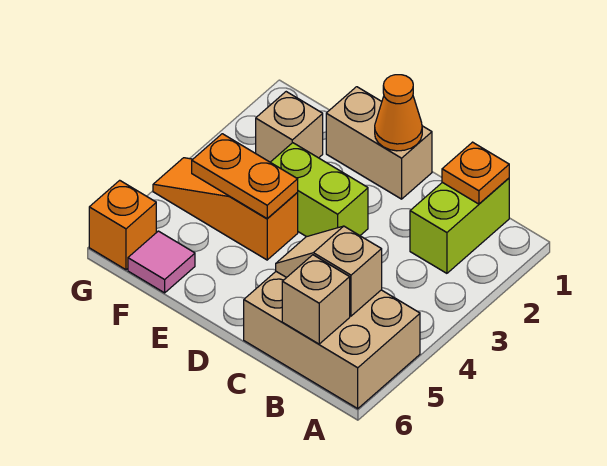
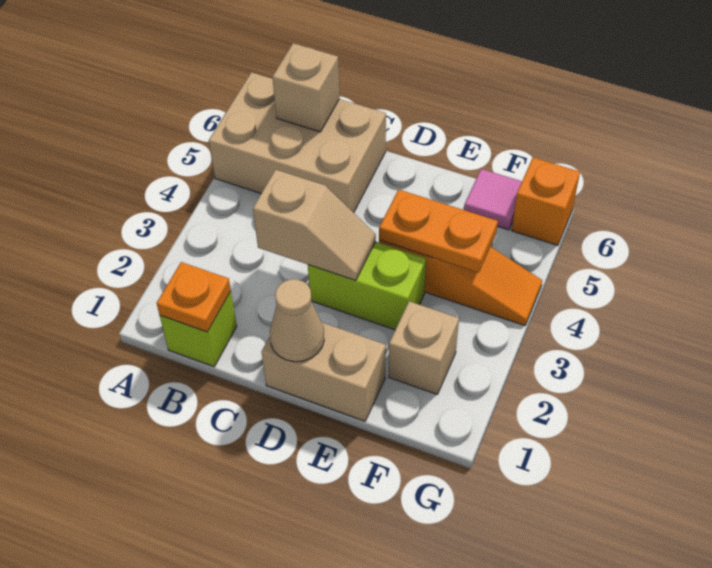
lime brick B1:B2 level 1 -> lime brick B1 level 1
tan slope B5:C5 level 2 top B -> tan slope C3:D3 level 2 top C
orange cone D1 level 2 -> tan cone D1 level 2

